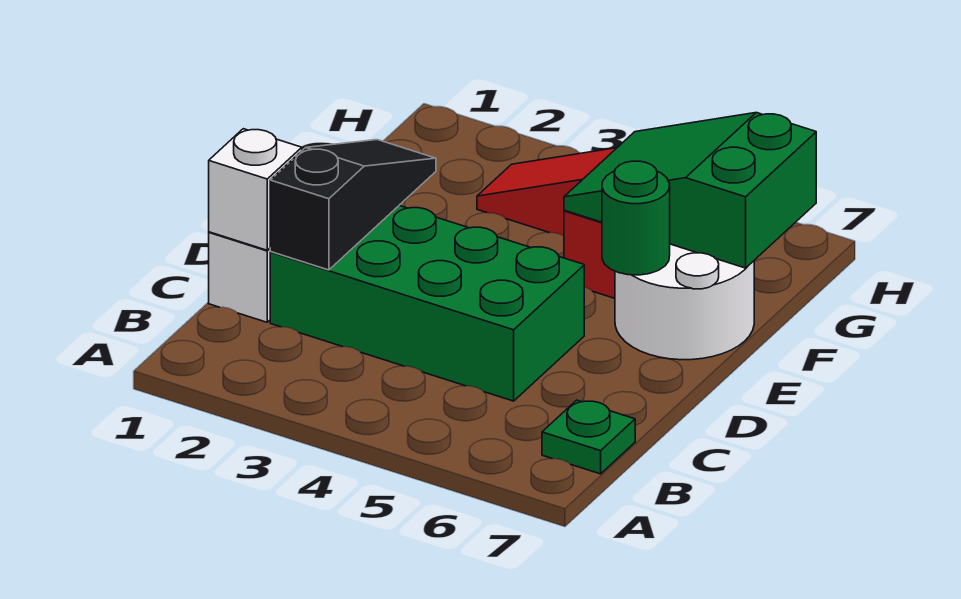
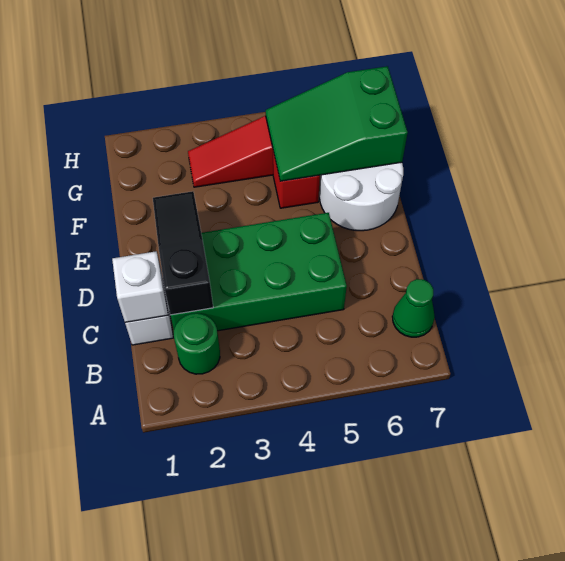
green plate B7 level 1 -> green cone B7 level 1
green round brick E6 level 2 -> green round brick B2 level 1

